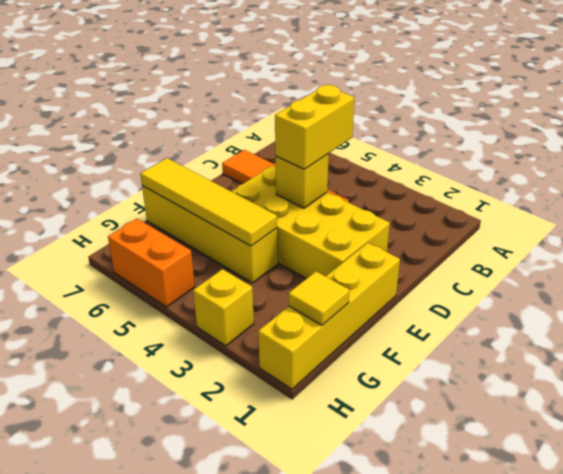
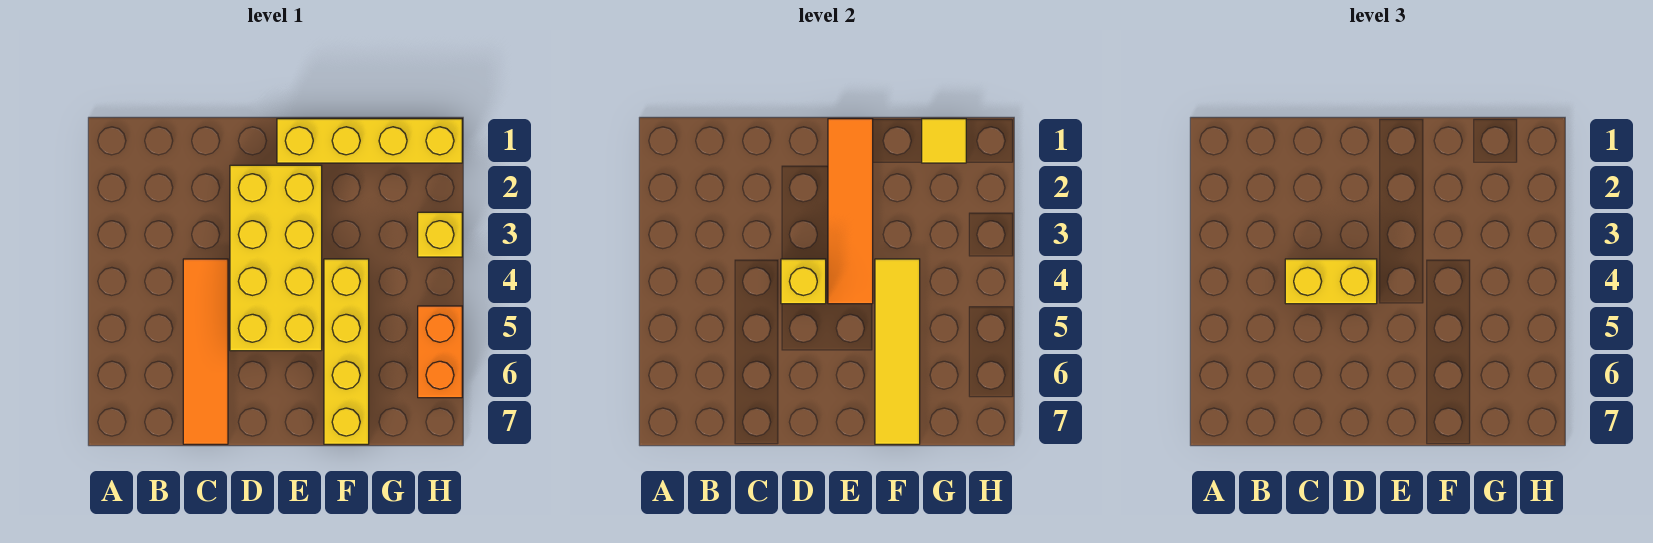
none -> orange tile E1:E4 level 2

